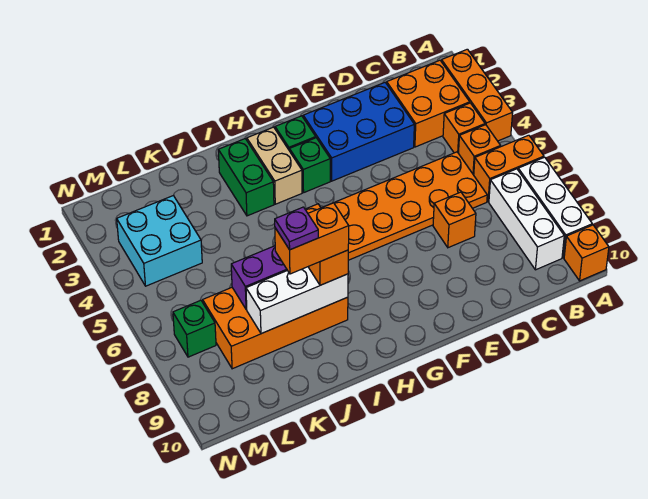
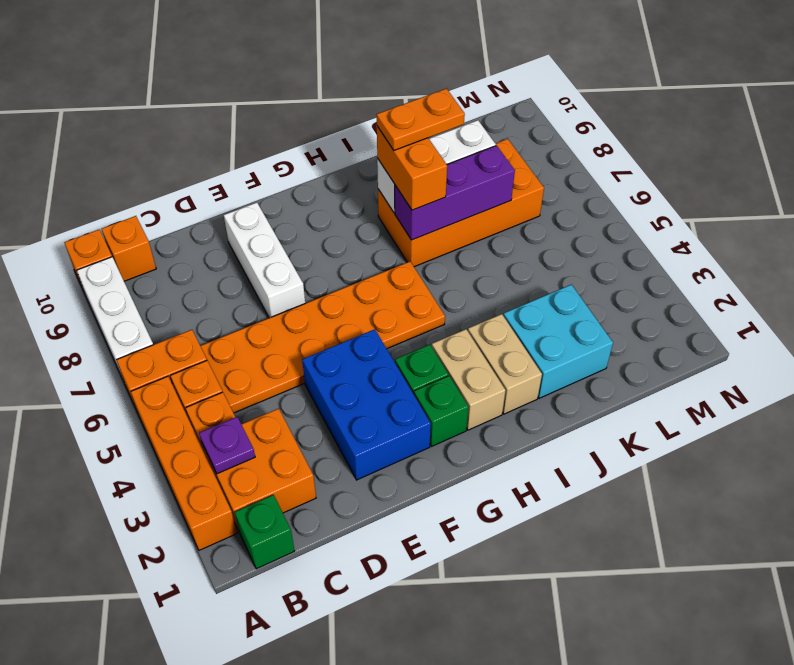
orange brick A2:A4 level 1 -> orange brick A2:A5 level 1
white brick B7:B9 level 1 -> white brick E7:E9 level 1
blue brick D2:F3 level 1 -> blue brick E2:F4 level 1
orange brick D7 level 1 -> orange brick B10 level 1
green brick I2:I3 level 1 -> tan brick I2:I3 level 1
orange brick I8:J8 level 4 -> orange plate I8:J8 level 4
purple plate J8 level 5 -> purple plate B3 level 2
cyan brick L3:M4 level 1 -> cyan brick J2:K3 level 1
green brick M7 level 1 -> green brick B1 level 1

